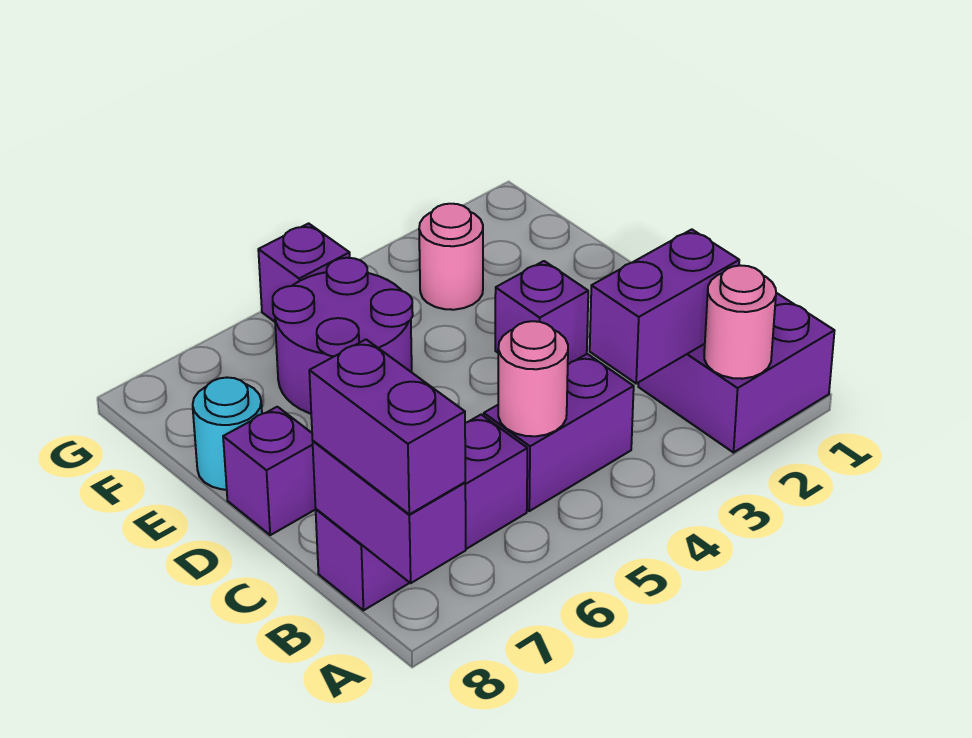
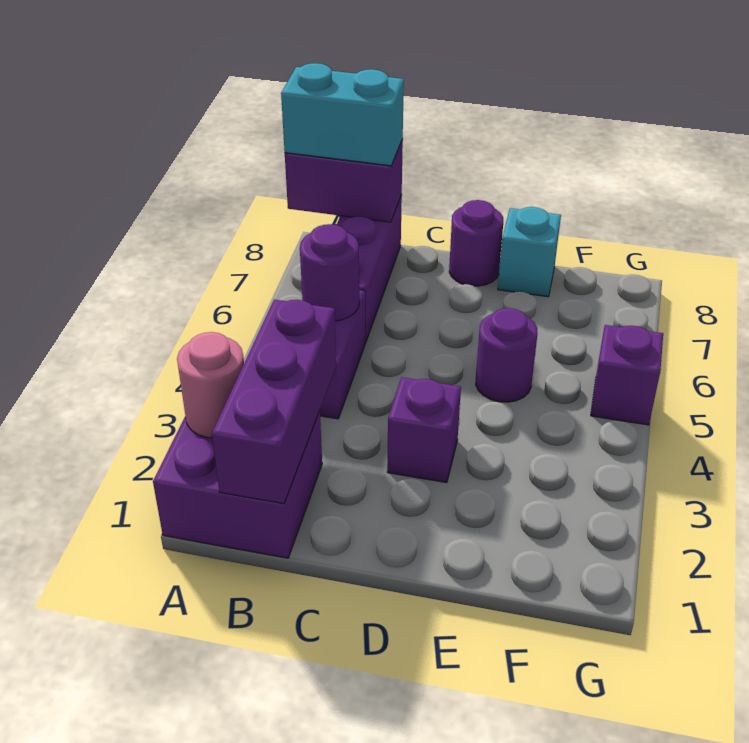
purple brick A8:B8 level 3 -> cyan brick A8:B8 level 3
purple brick B2:B3 level 2 -> purple brick B1:B3 level 2
pink round brick B5 level 2 -> purple round brick B5 level 2
purple brick D8 level 1 -> purple round brick D8 level 1
purple round brick E5:F6 level 1 -> purple round brick E5 level 1
cyan round brick E8 level 1 -> cyan brick E8 level 1
pink round brick F3 level 1 -> none

